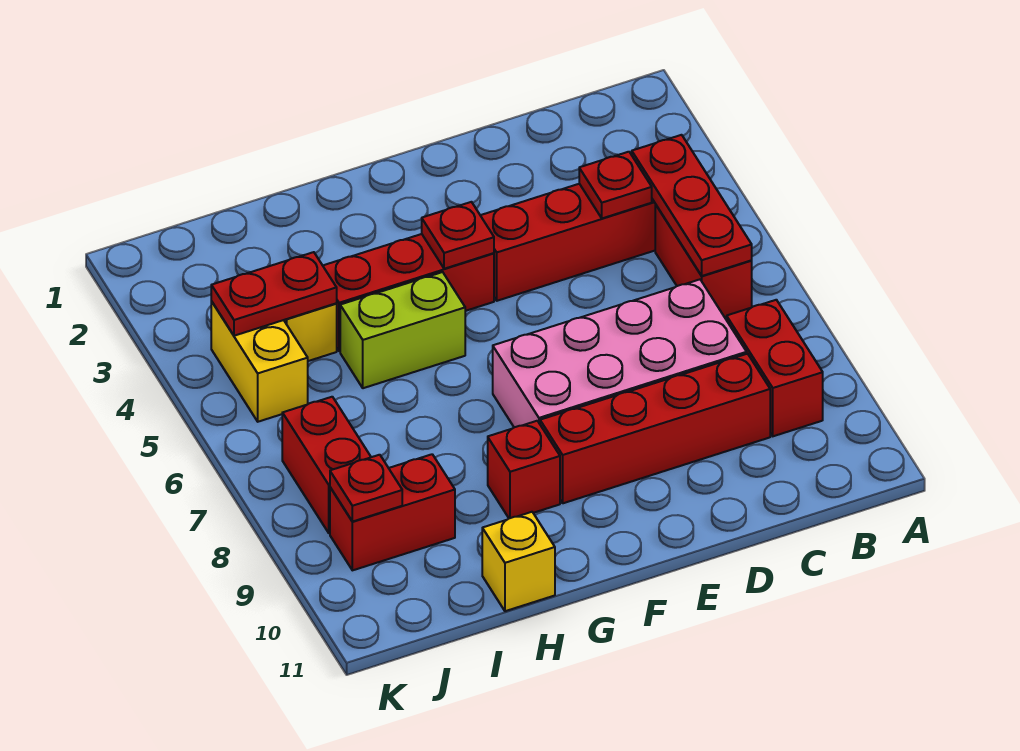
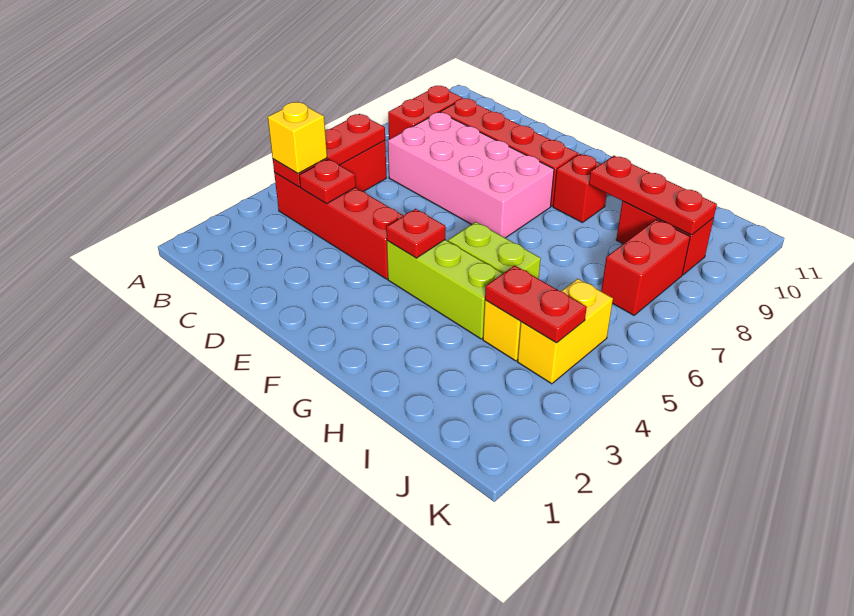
red brick F4:H4 level 1 -> lime brick F4:H4 level 1
yellow brick H11 level 1 -> yellow brick B4 level 3
red plate J9 level 2 -> red plate H9:J9 level 2

